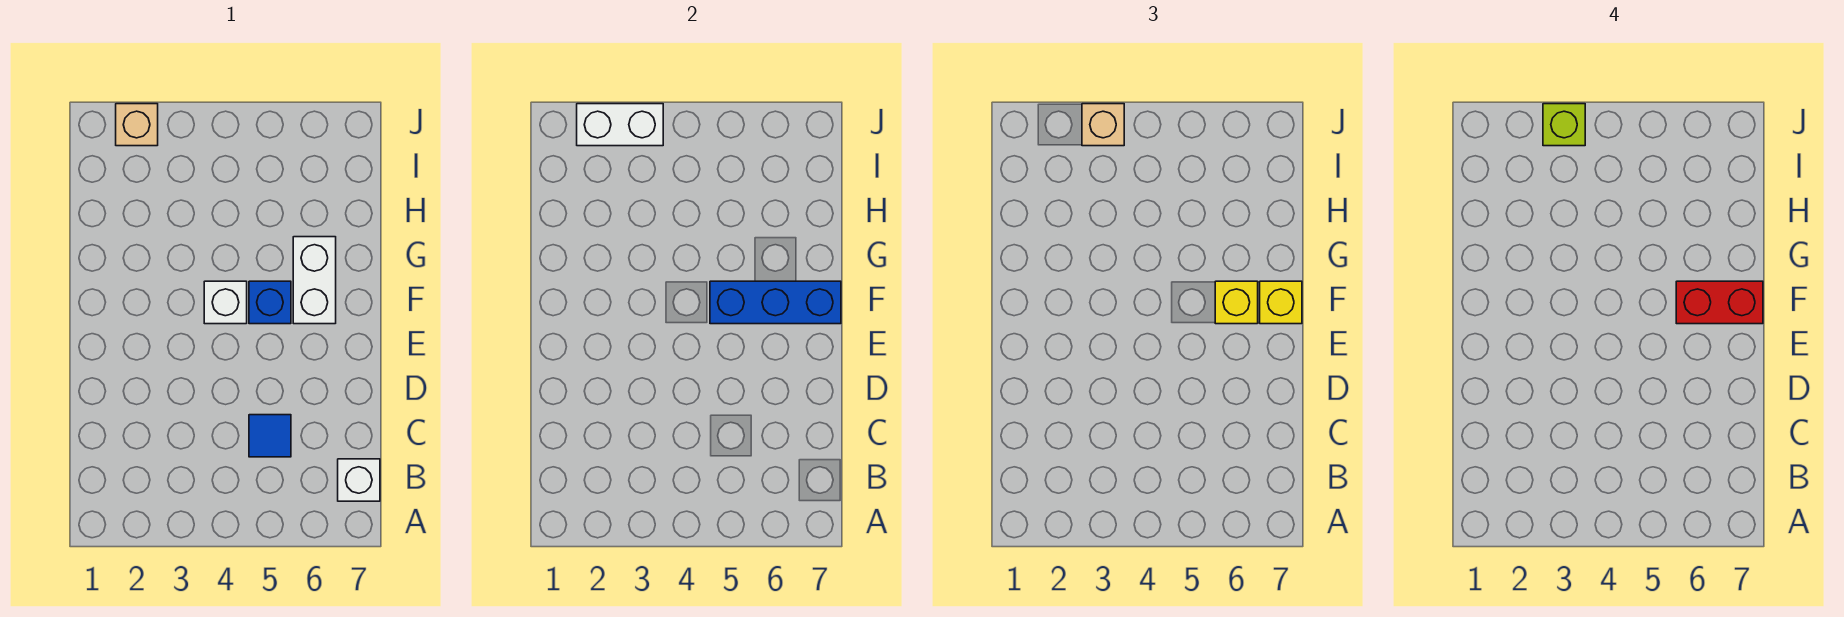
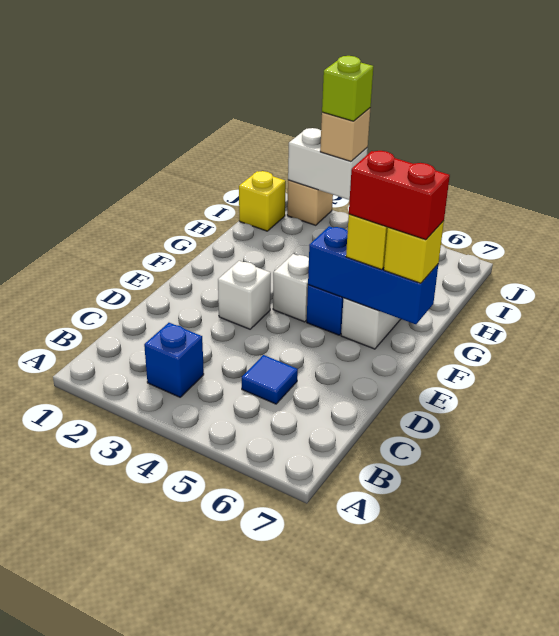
none -> blue brick B3 level 1
white brick B7 level 1 -> white brick E3 level 1
none -> yellow brick I1 level 1

